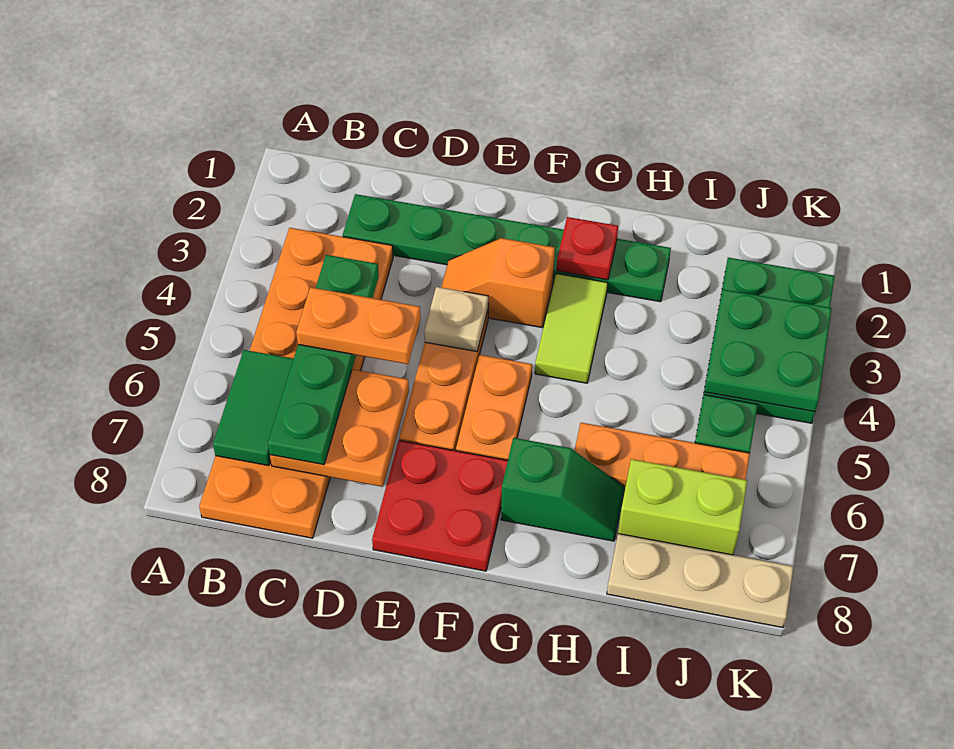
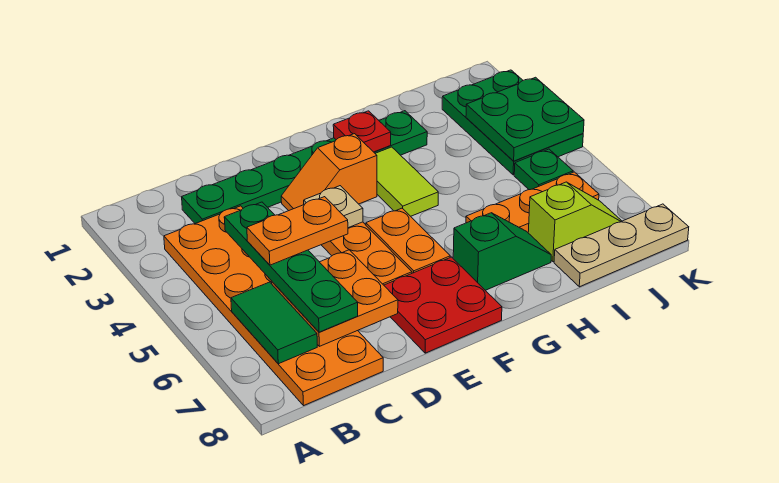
lime brick I7:J7 level 1 -> lime slope I7:J7 level 1 top I

